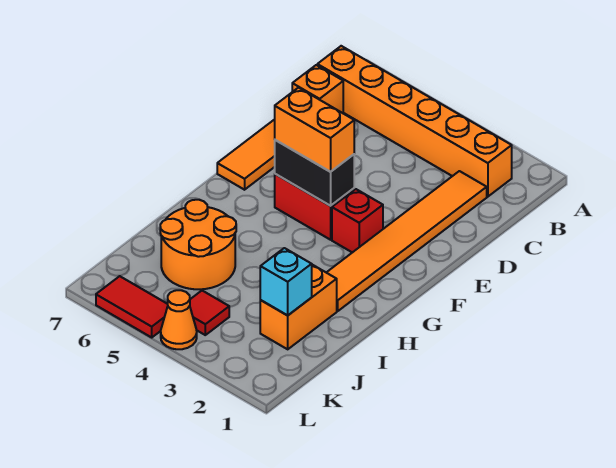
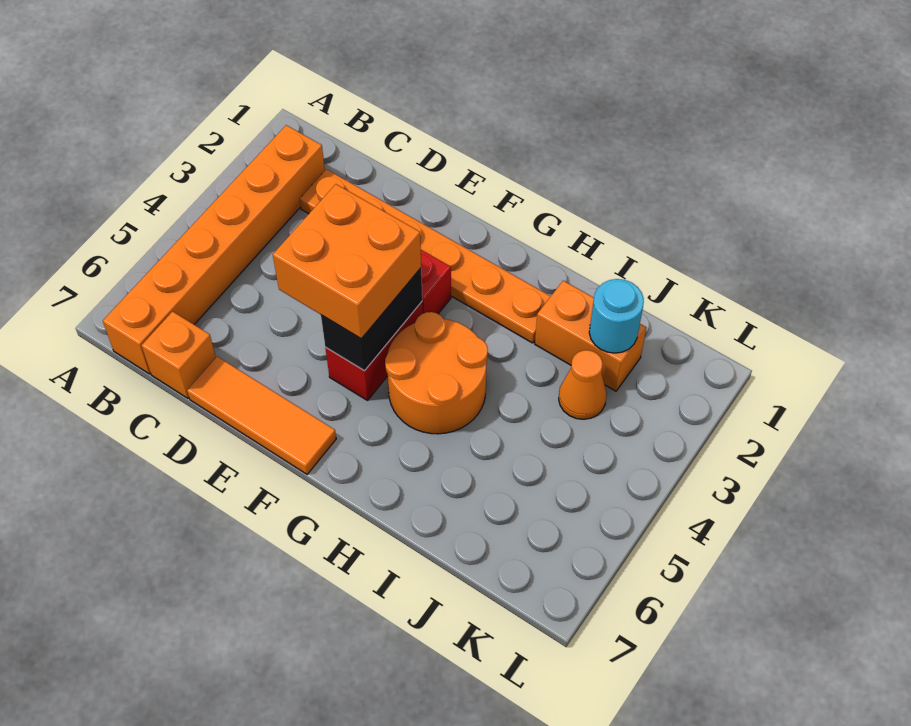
orange tile C2:H2 level 1 -> orange plate C2:H2 level 1
orange brick F4:F5 level 3 -> orange brick E4:F5 level 3
orange round brick I5:J6 level 1 -> orange round brick G4:H5 level 1
cyan brick J2 level 2 -> cyan round brick J2 level 2
red tile K4 level 1 -> none
orange cone L4 level 1 -> orange cone J3 level 1
red tile L5:L6 level 1 -> none

